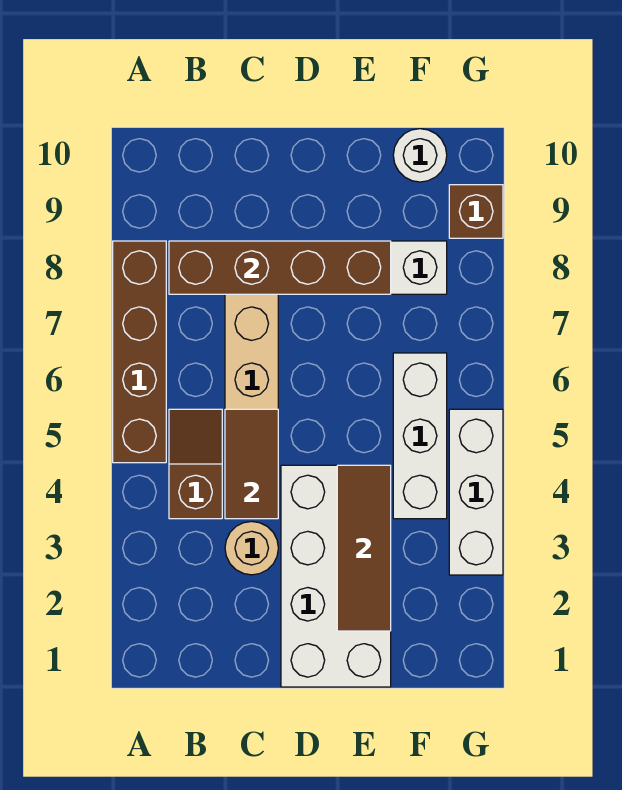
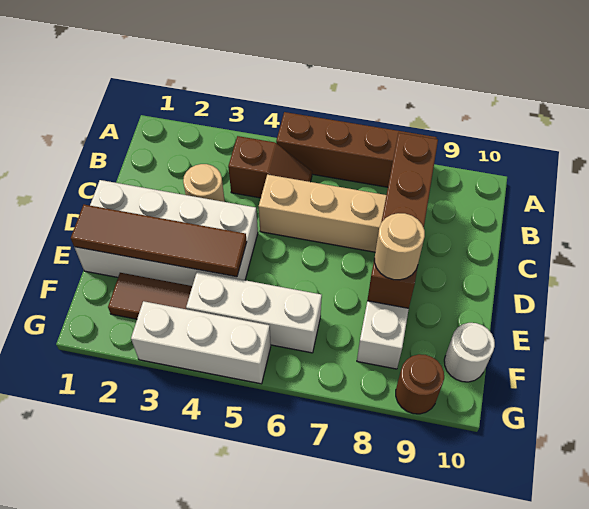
brown tile C4:C5 level 2 -> brown tile F2:F3 level 1
brown tile E2:E4 level 2 -> brown tile E1:E4 level 2
none -> tan round brick E8 level 3
brown brick G9 level 1 -> brown round brick G9 level 1

